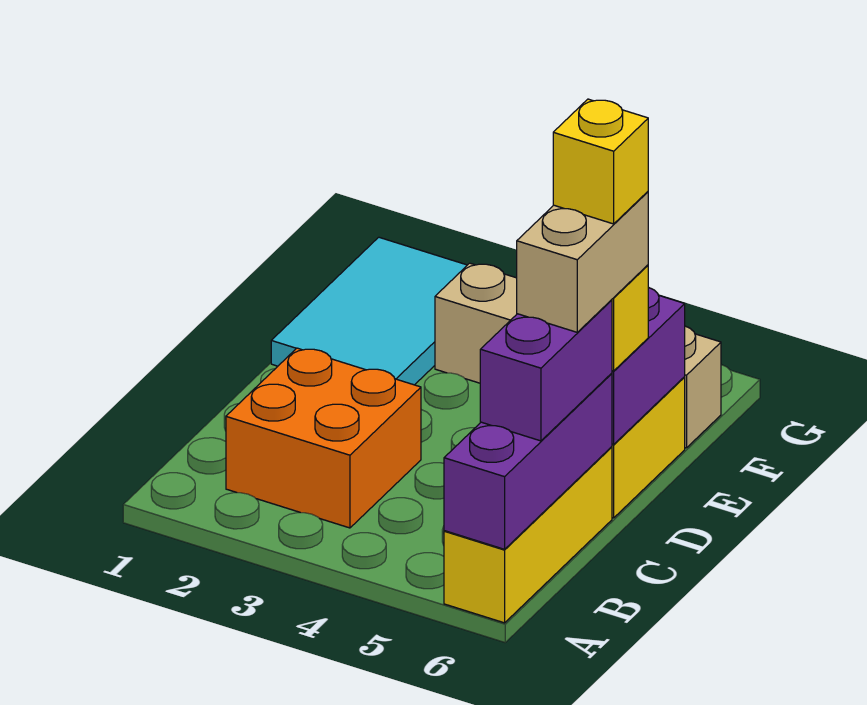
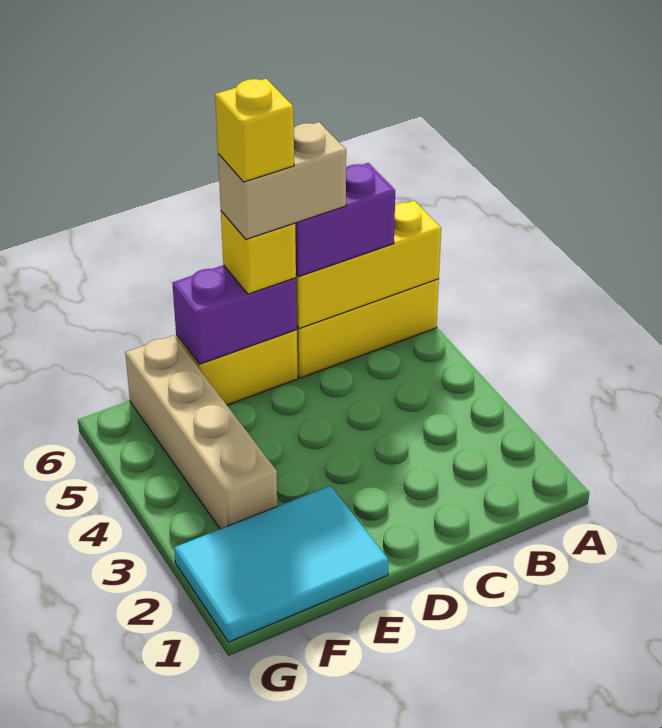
purple brick A6:C6 level 2 -> yellow brick A6:C6 level 2
orange brick B2:C3 level 1 -> none

